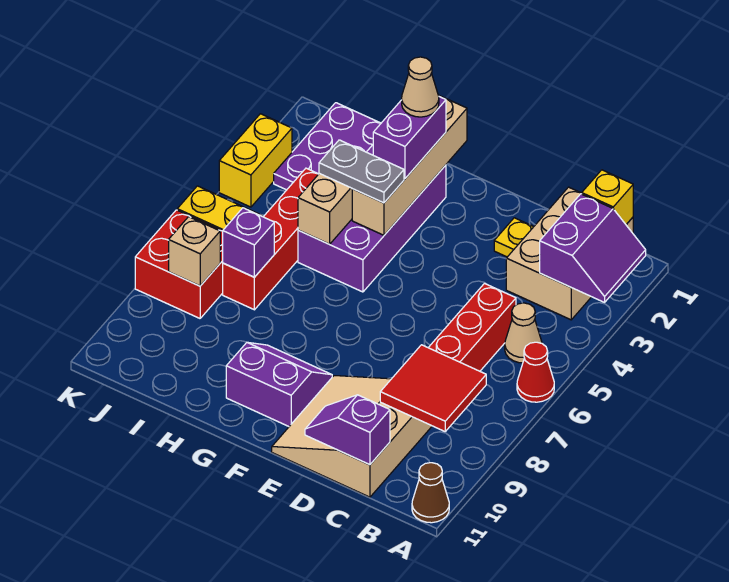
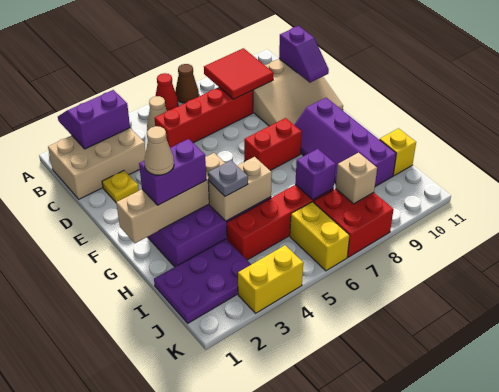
brown cone A11 level 1 -> brown cone A7 level 1
yellow brick B1 level 2 -> yellow brick I11 level 1
none -> red brick F7:F8 level 1
purple slope F9:G10 level 1 top 10 -> purple slope F9:I10 level 1 top 10
grey plate G4:H4 level 3 -> grey plate H4 level 3

